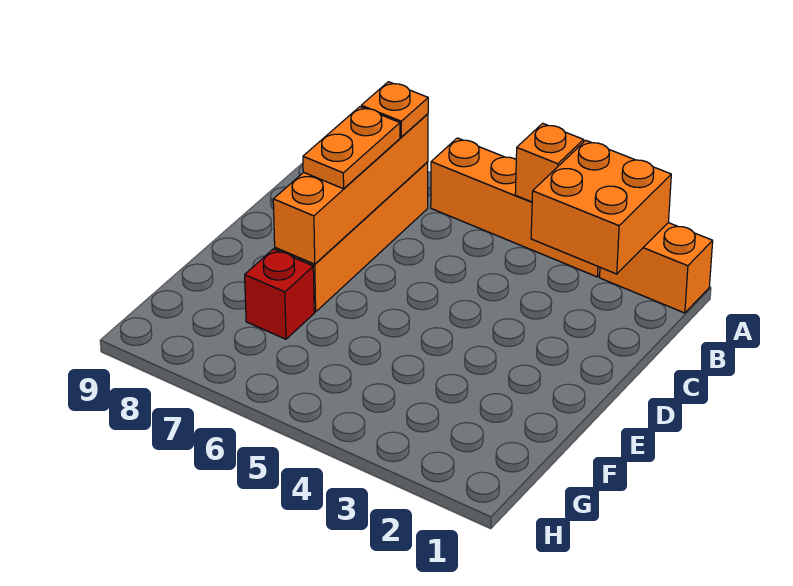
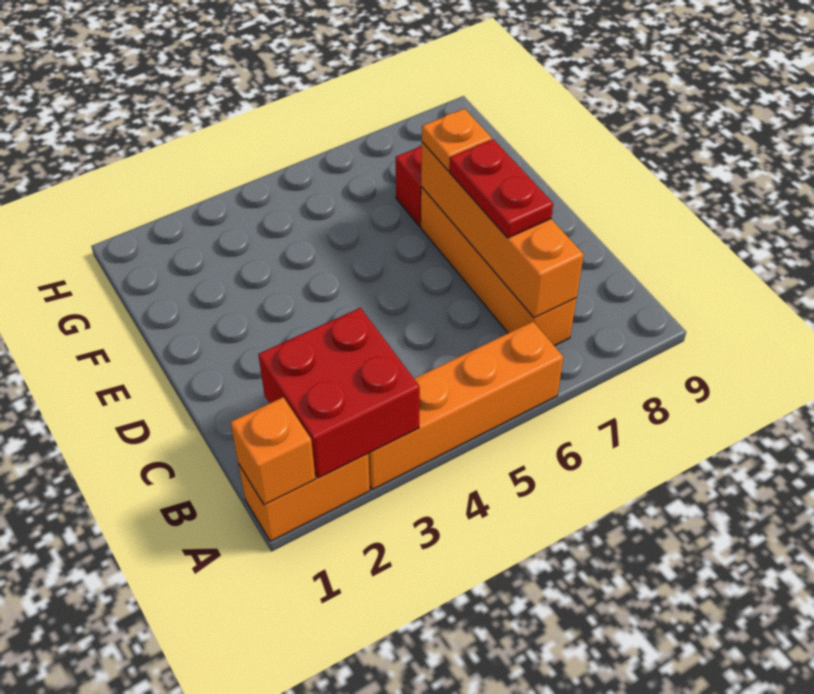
orange brick A2:B3 level 2 -> red brick A2:B3 level 2
orange brick A4 level 2 -> orange brick A1 level 2
orange plate B7 level 3 -> orange plate E7 level 3
orange plate C7:D7 level 3 -> red plate C7:D7 level 3

